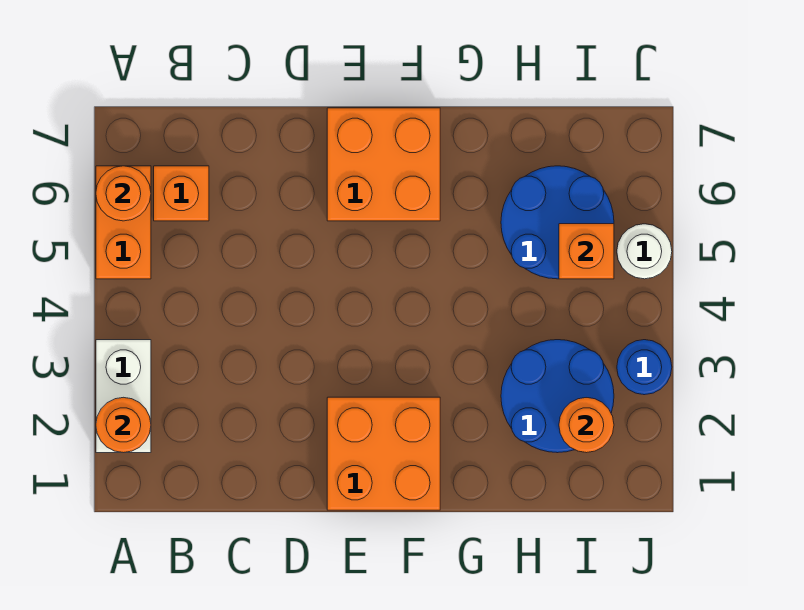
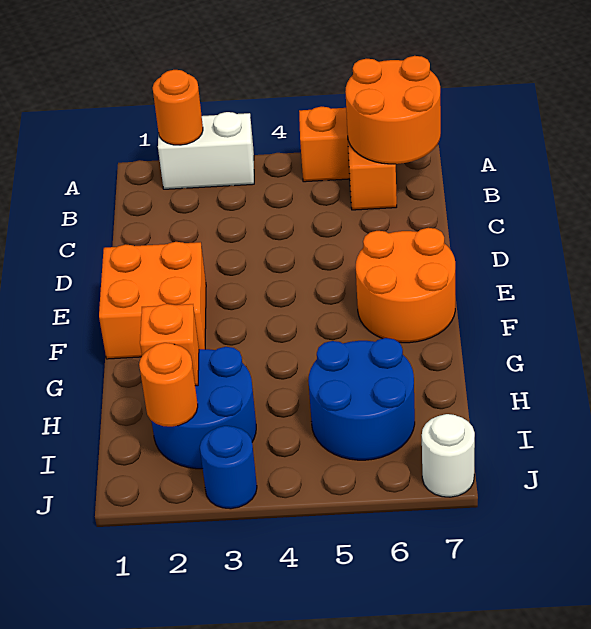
orange round brick A6 level 2 -> orange round brick A6:B7 level 2
orange brick E6:F7 level 1 -> orange round brick E6:F7 level 1
orange brick I5 level 2 -> orange brick H2 level 2
white round brick J5 level 1 -> white round brick J7 level 1

